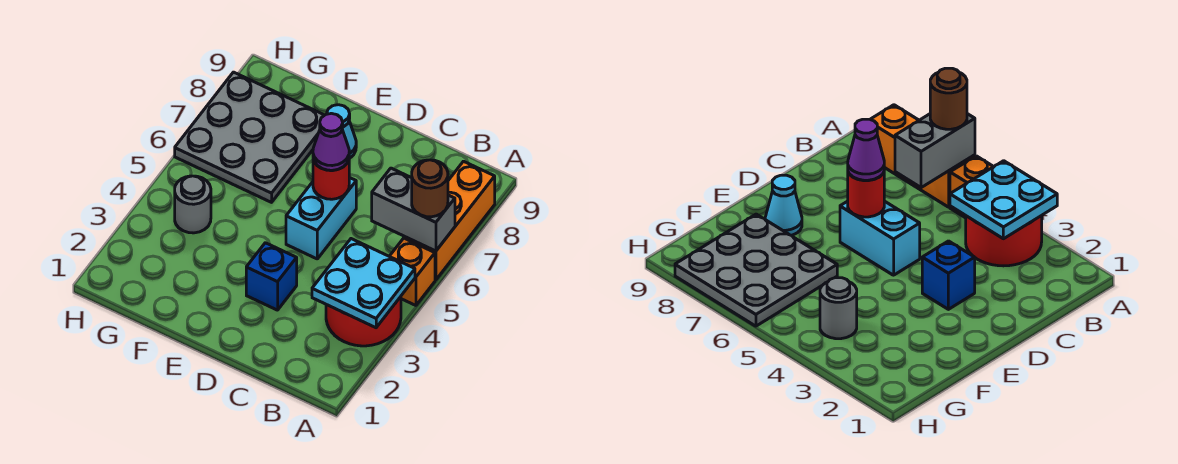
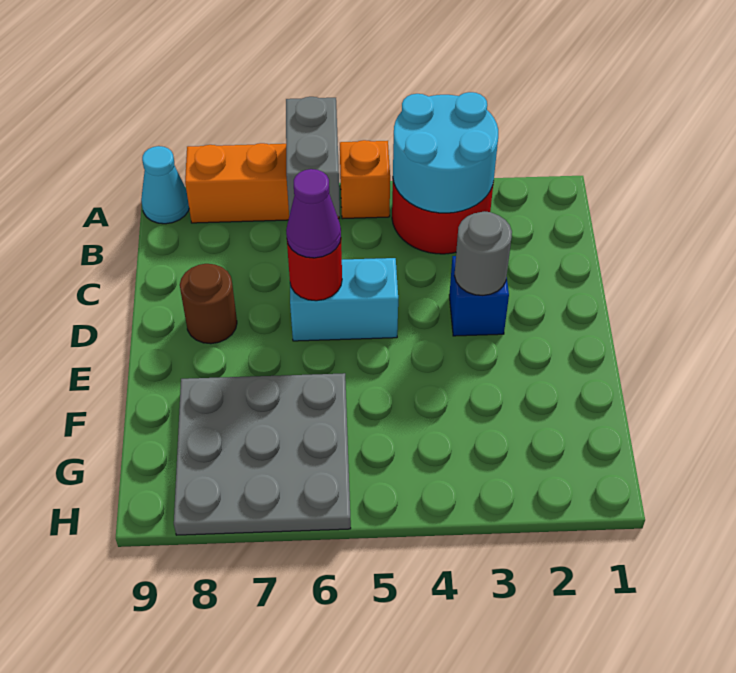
cyan plate A3:B4 level 2 -> cyan round brick A3:B4 level 2
brown round brick A6 level 3 -> brown round brick D8 level 1
cyan cone E8 level 1 -> cyan cone A9 level 1
grey round brick G4 level 1 -> grey round brick D3 level 2

